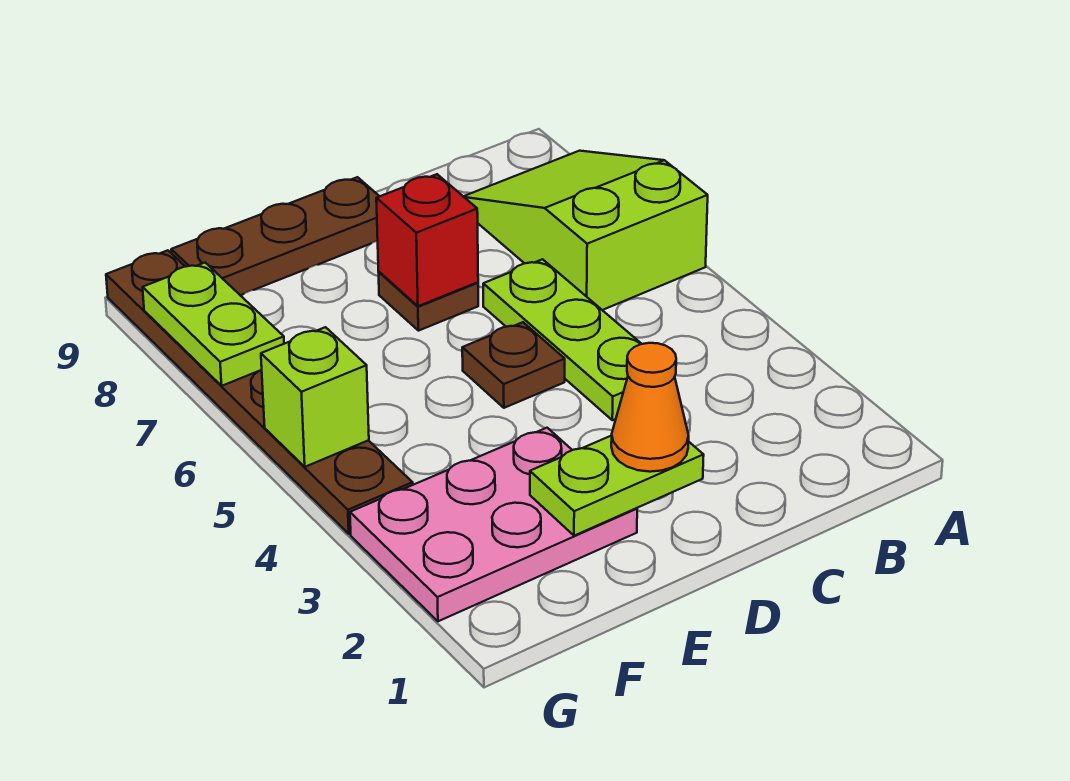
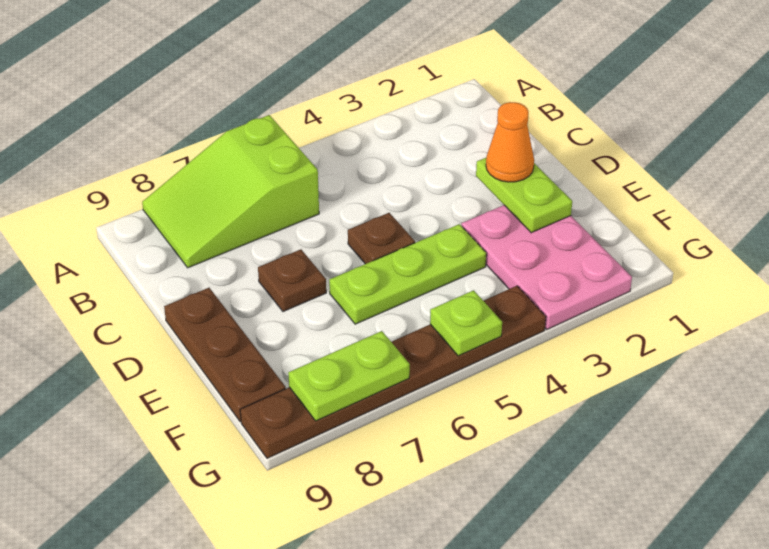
lime plate C4:C6 level 1 -> lime plate E4:E6 level 1
red brick D7 level 2 -> none
lime brick G5 level 2 -> lime plate G5 level 2

